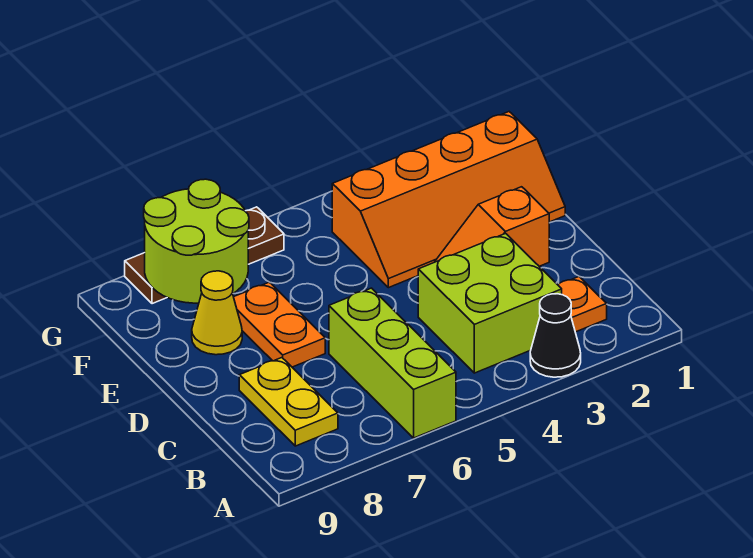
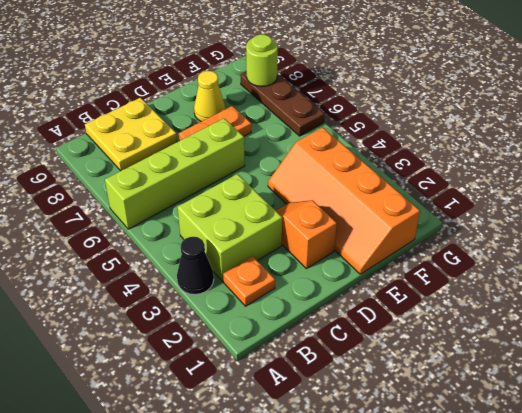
lime brick A6:C6 level 1 -> lime brick A6:D6 level 1
yellow plate B8:C8 level 1 -> yellow plate B8:C9 level 1
lime round brick F7:G8 level 2 -> lime round brick G8 level 2

